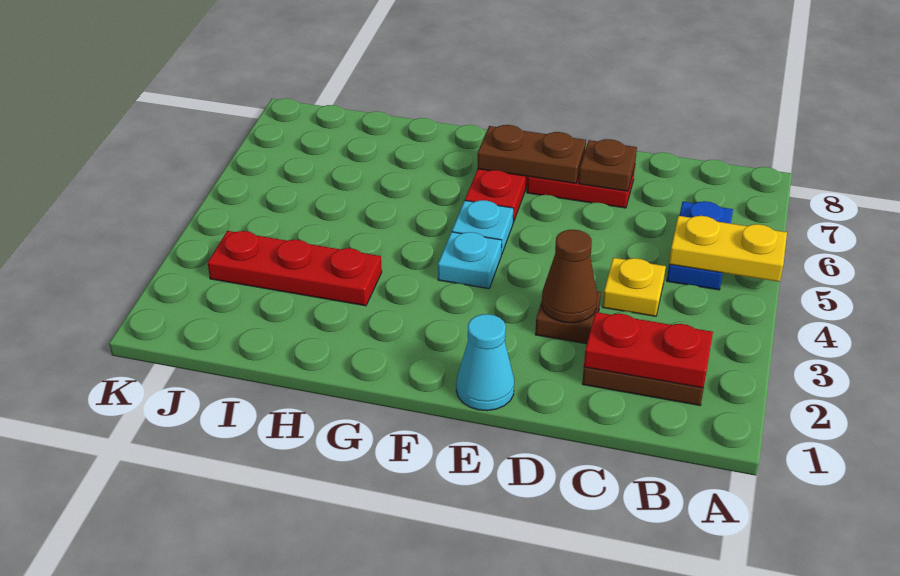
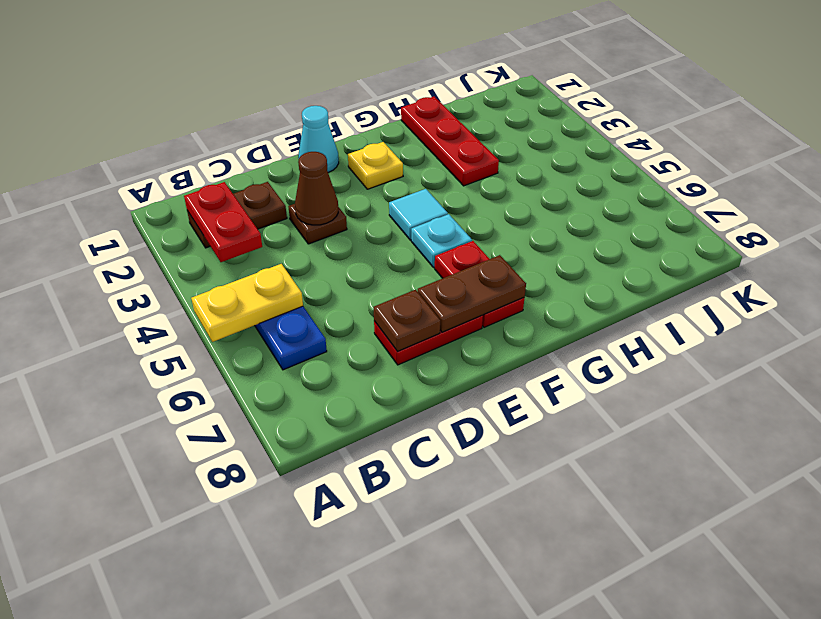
red plate B2:C2 level 2 -> red plate B2:B3 level 2
yellow plate C4 level 1 -> yellow plate F2 level 1
cyan plate F4 level 1 -> cyan tile F4 level 1
red plate H3:J3 level 1 -> red plate H1:H3 level 1

